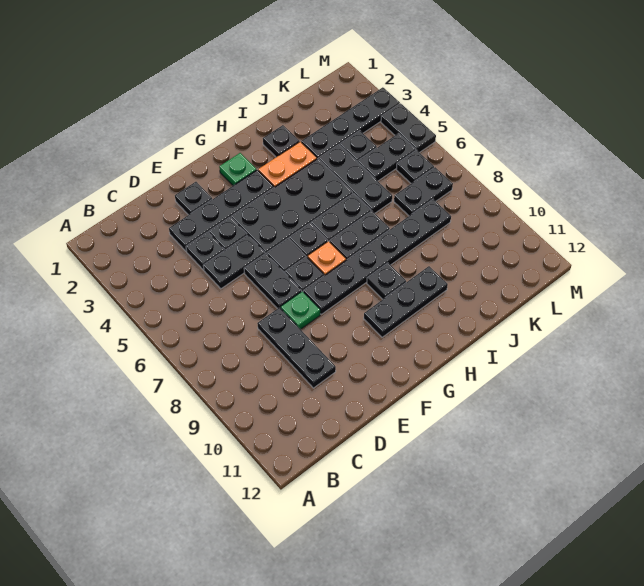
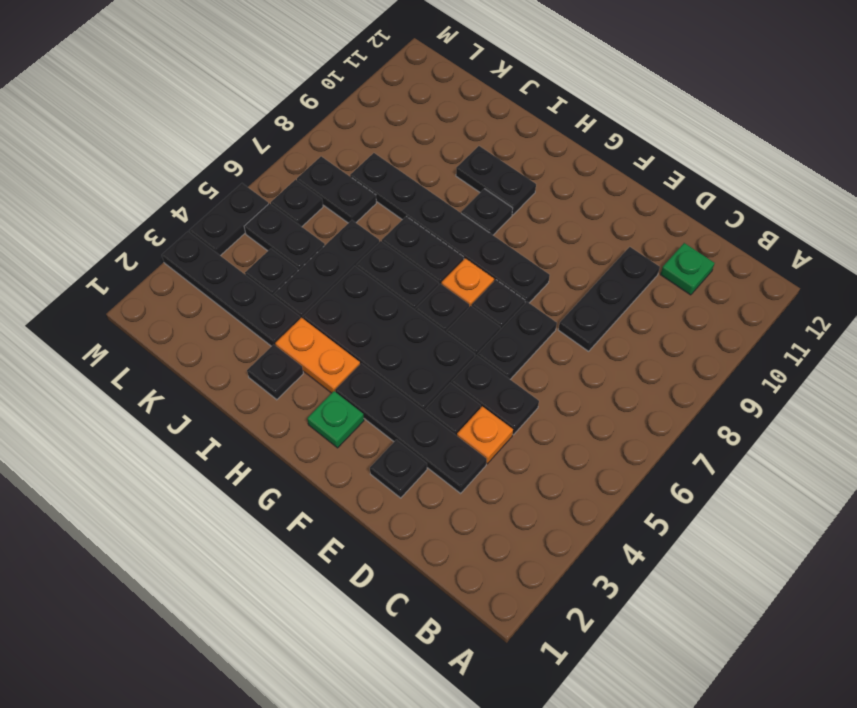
black plate D4 level 1 -> orange plate D4 level 1
green plate E8 level 1 -> green plate C11 level 1
black plate G10:I10 level 1 -> black plate H10:I10 level 1

